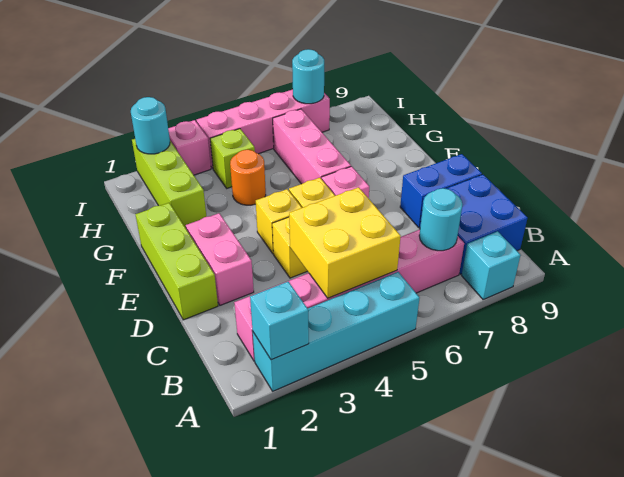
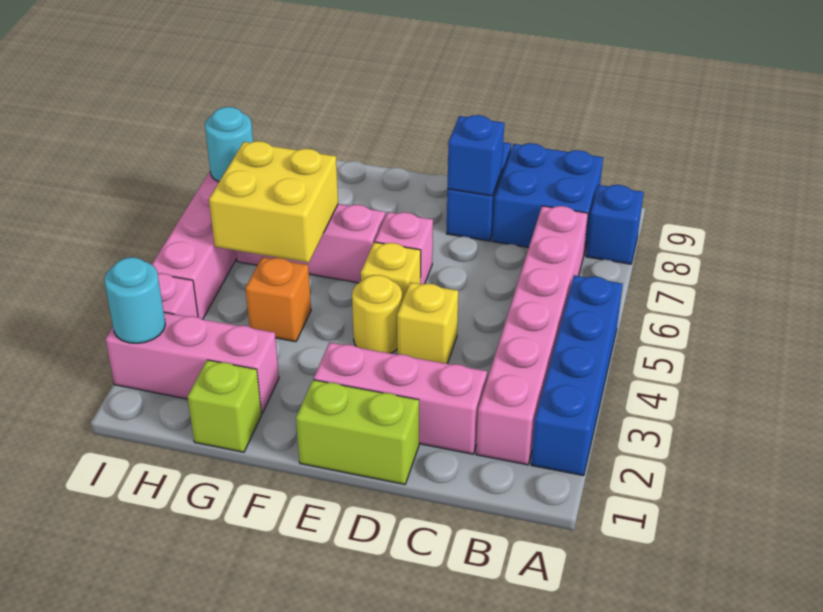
cyan brick A2:A5 level 1 -> blue brick A2:A5 level 1
cyan brick A2 level 2 -> none
cyan brick A8 level 1 -> blue brick A8 level 1
yellow brick B4:C5 level 2 -> yellow brick G5:H6 level 2
cyan round brick B7 level 2 -> none
lime brick D1:F1 level 1 -> lime brick D1:E1 level 1
pink brick D2:E2 level 1 -> pink brick C2:E2 level 1
none -> blue brick D8 level 2
yellow brick E4 level 1 -> yellow round brick E4 level 1
lime brick G2:I2 level 1 -> pink brick G2:I2 level 1
orange round brick G4 level 1 -> orange brick G4 level 1
lime brick H4 level 1 -> lime brick G1 level 1

